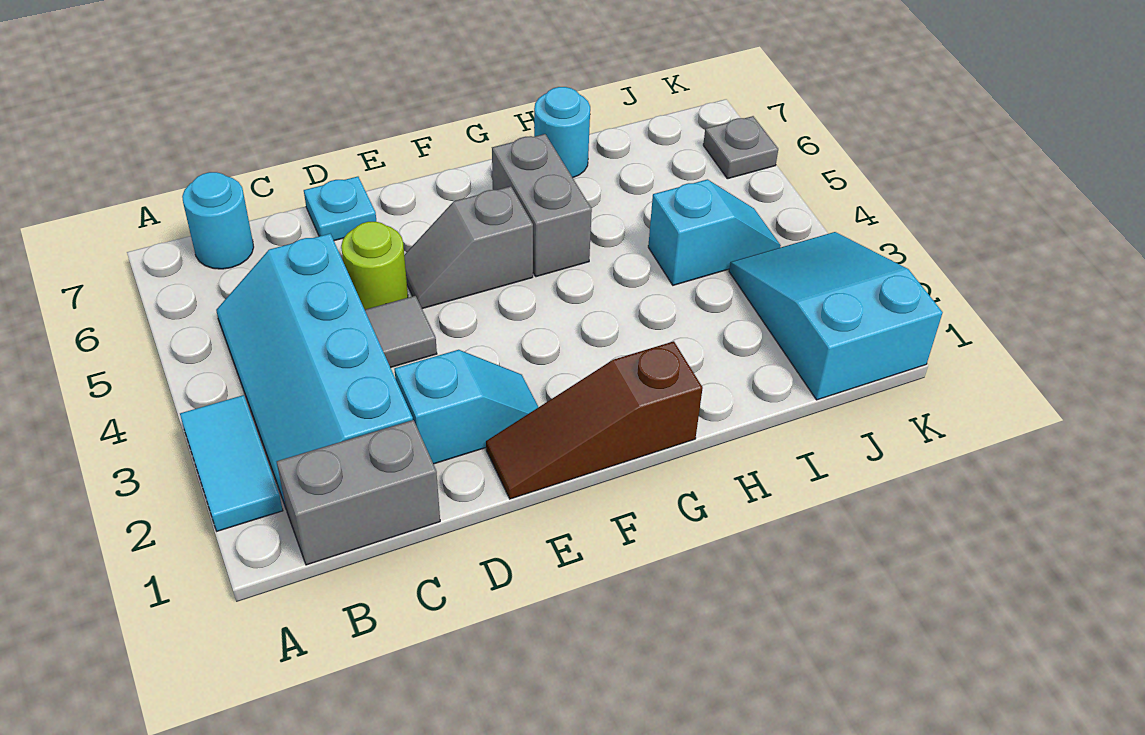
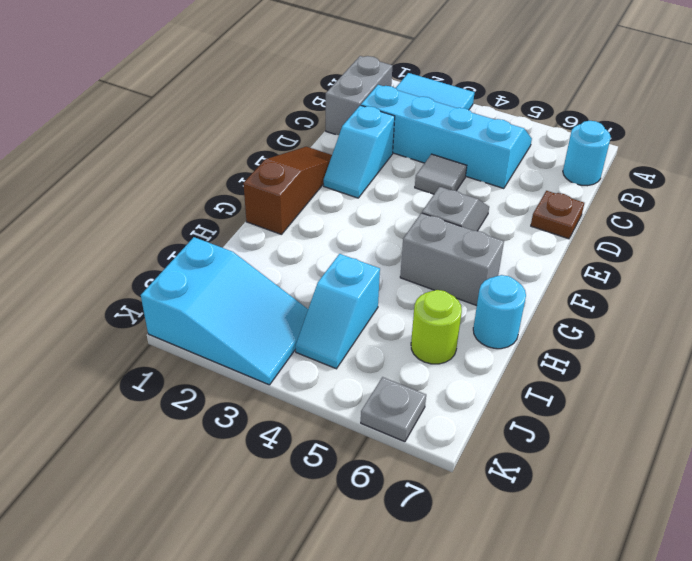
lime round brick D5 level 1 -> lime round brick I6 level 1
cyan plate D7 level 1 -> brown plate D7 level 1

